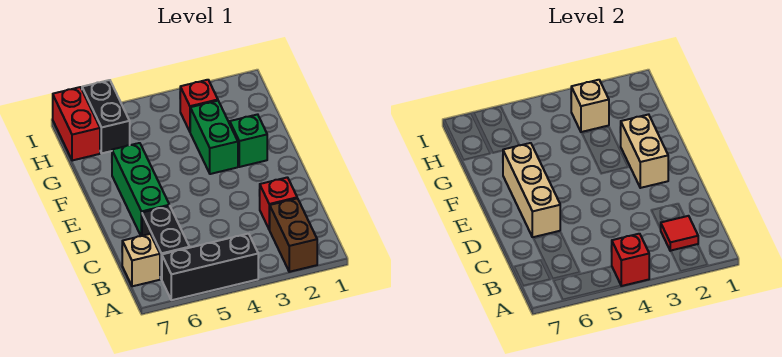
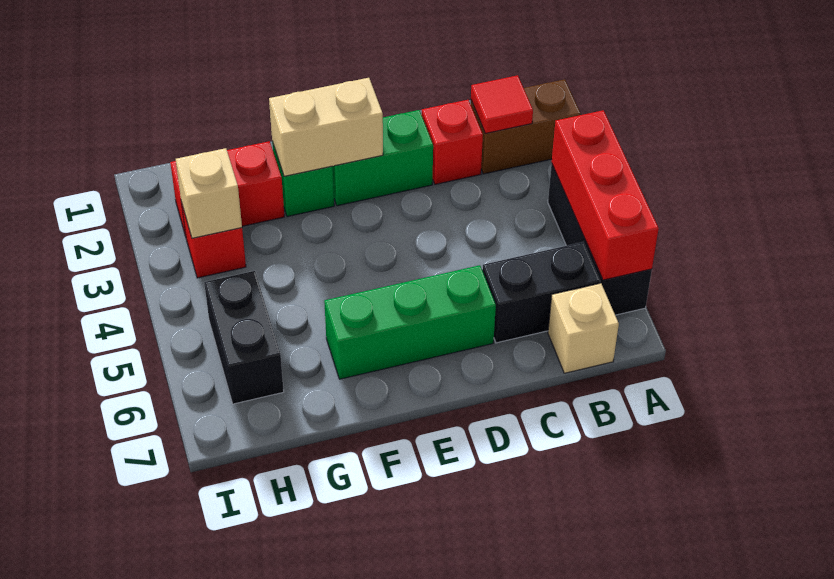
red brick A4 level 2 -> red brick A4:A6 level 2
tan brick D6:F6 level 2 -> none
green brick F3:G3 level 1 -> green brick D2:E2 level 1
black brick H6:I6 level 1 -> black brick H5:H6 level 1
red brick H7:I7 level 1 -> red brick G2:H2 level 1

